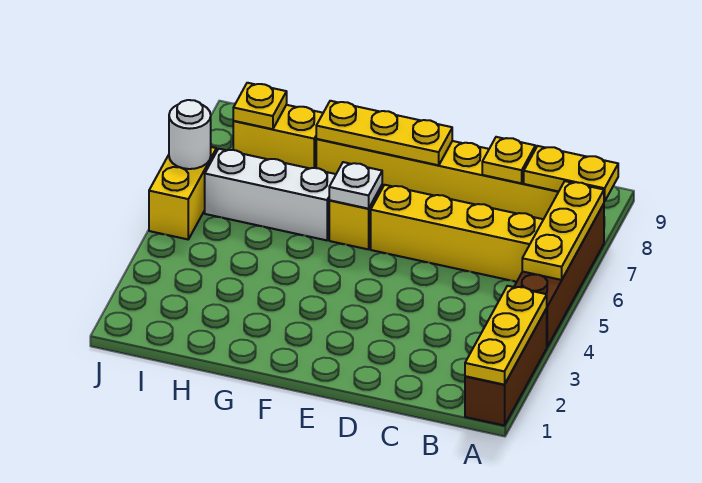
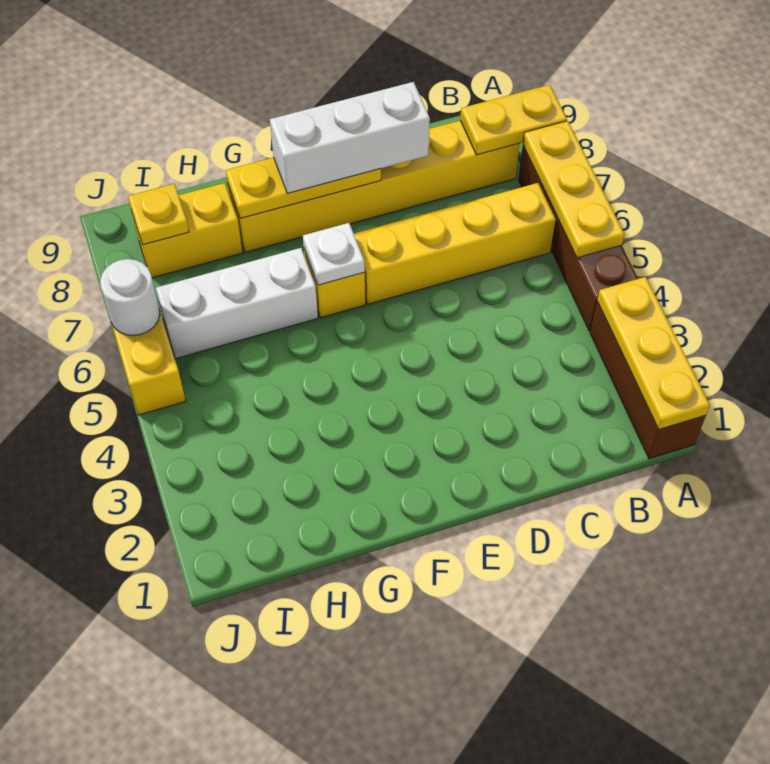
yellow plate C8 level 2 -> none
none -> white brick D8:F8 level 3

